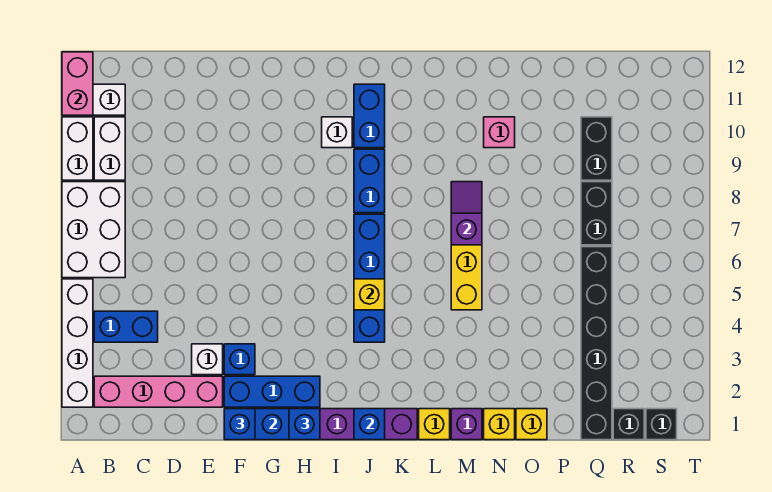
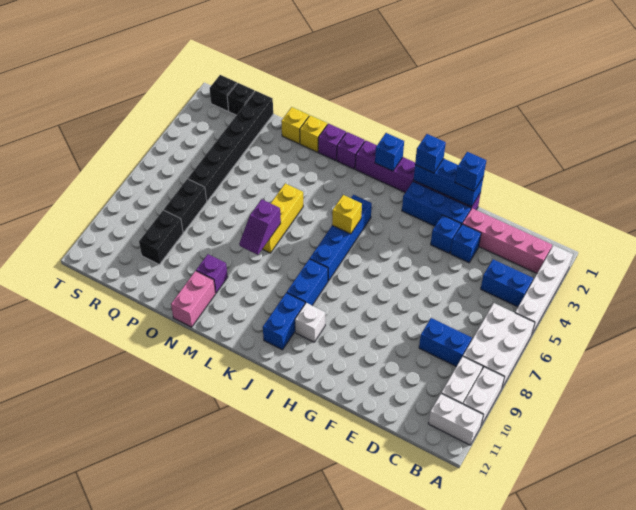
pink brick A11:A12 level 2 -> pink brick N11:N12 level 1
none -> blue brick C8:D8 level 1
white brick E3 level 1 -> blue brick E3 level 1
yellow brick L1 level 1 -> purple brick L1 level 1
pink brick N10 level 1 -> purple brick N10 level 1

